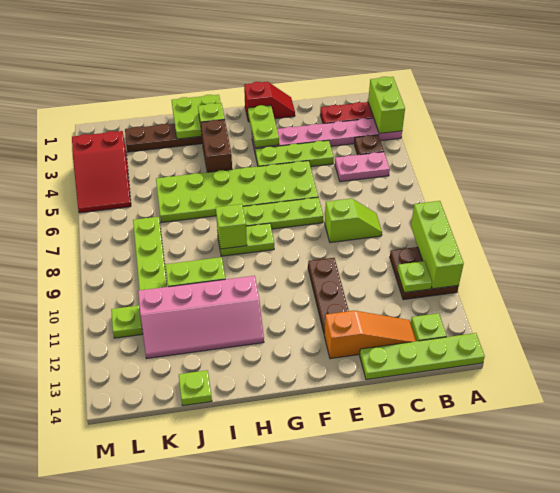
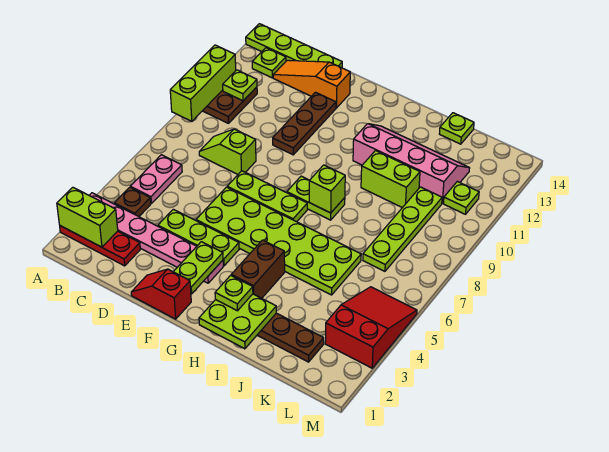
lime brick A2:A3 level 2 -> lime brick A2:B2 level 2
pink plate B5:C5 level 1 -> pink plate B5:B6 level 1

